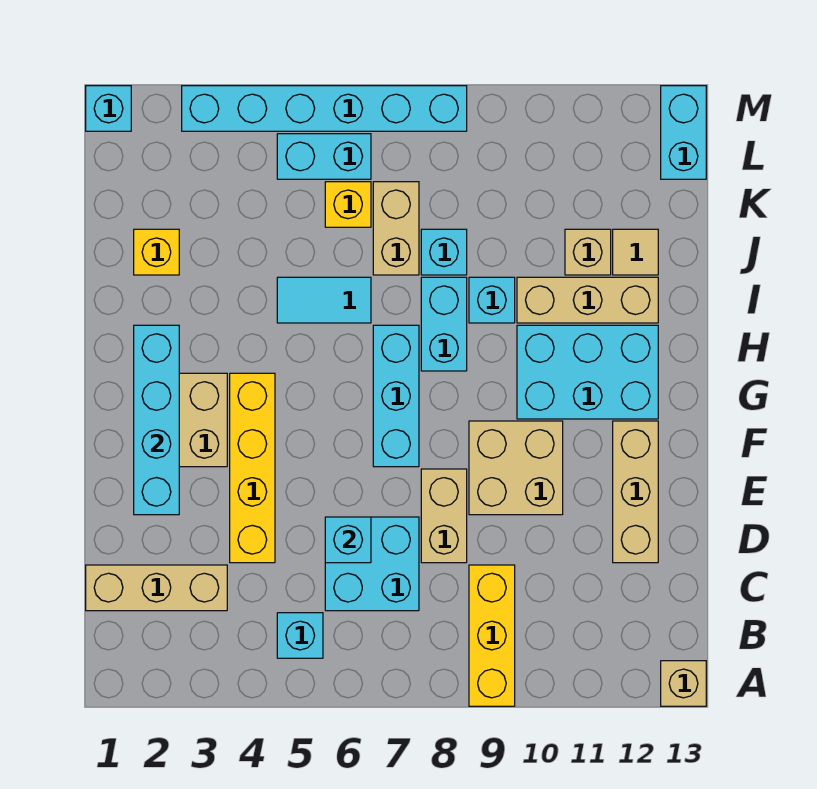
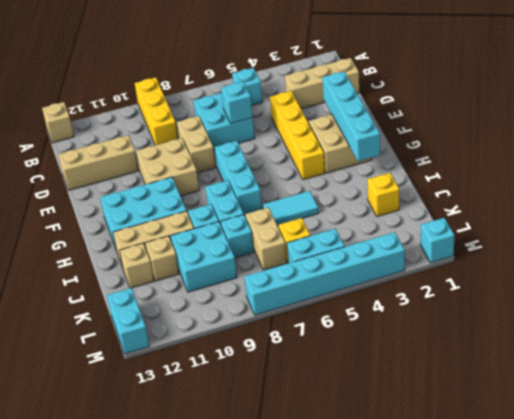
tan brick D12:F12 level 1 -> tan brick D11:D13 level 1
none -> cyan brick J9:K10 level 1
tan tile J12 level 1 -> tan brick J12 level 1

